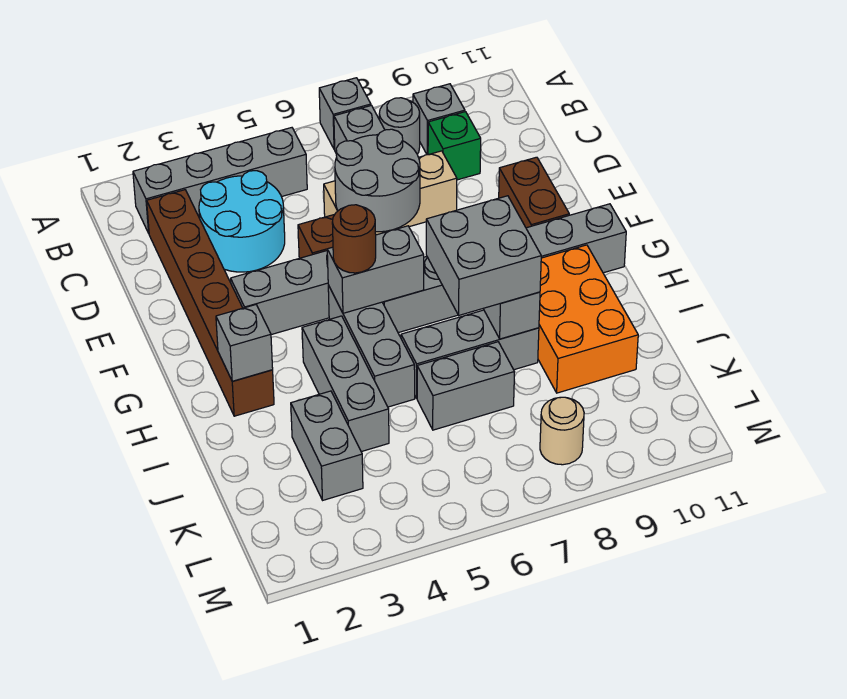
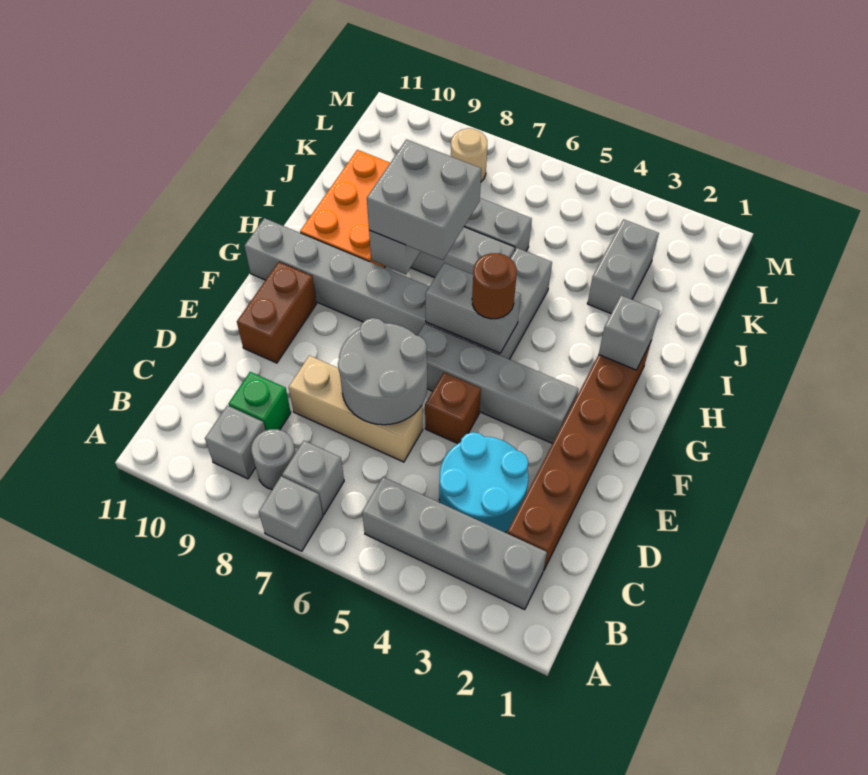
grey brick H4:J4 level 1 -> none

